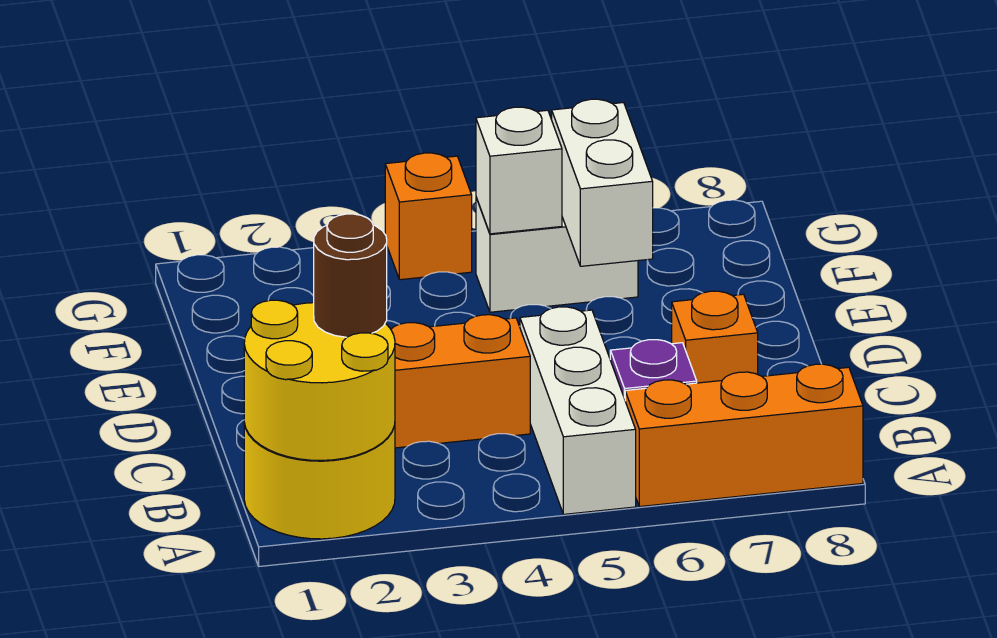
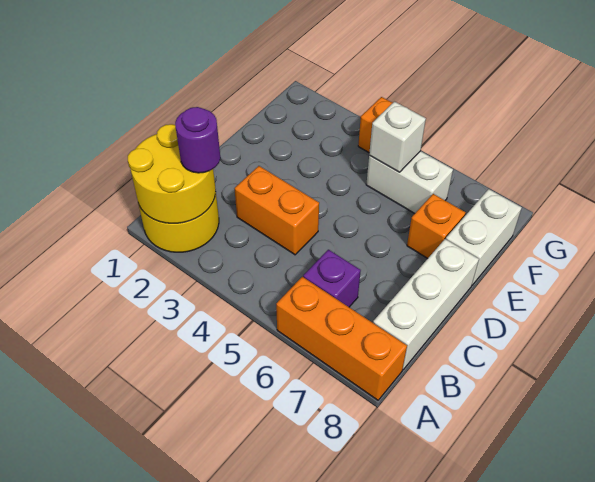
white brick A5:C5 level 1 -> white brick B8:D8 level 1
brown round brick B2 level 3 -> purple round brick B2 level 3
orange brick C7 level 1 -> orange brick E7 level 1
white brick E6:F6 level 2 -> white brick E8:F8 level 1

